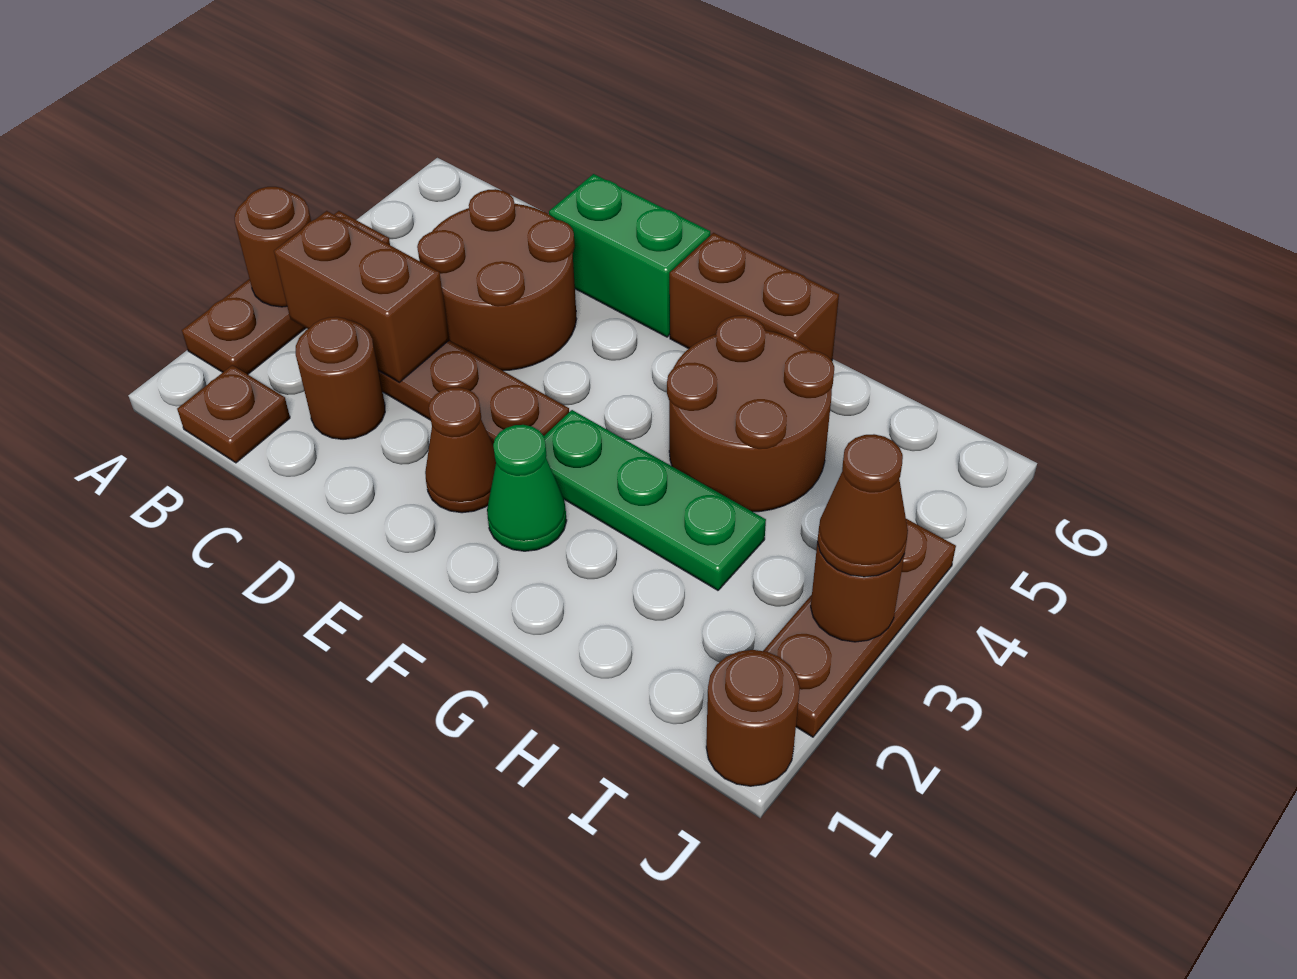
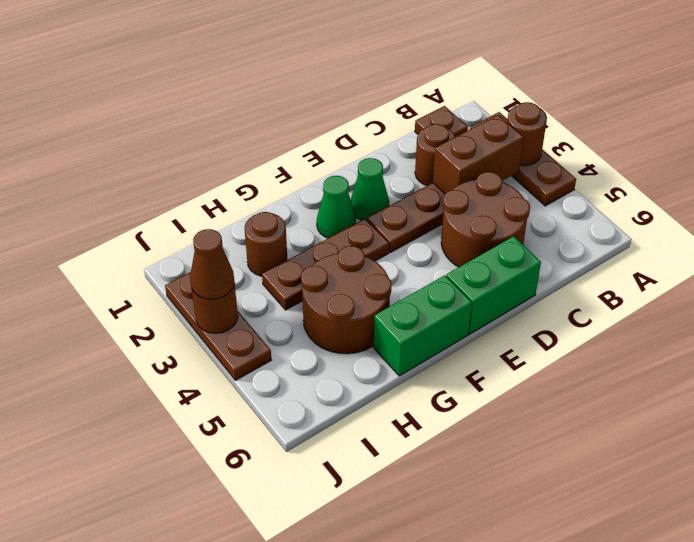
brown cone E2 level 1 -> green cone E2 level 1
green plate F3:H3 level 1 -> brown plate F3:H3 level 1
brown brick F6:G6 level 1 -> green brick F6:G6 level 1
brown round brick J1 level 1 -> brown round brick H2 level 1

